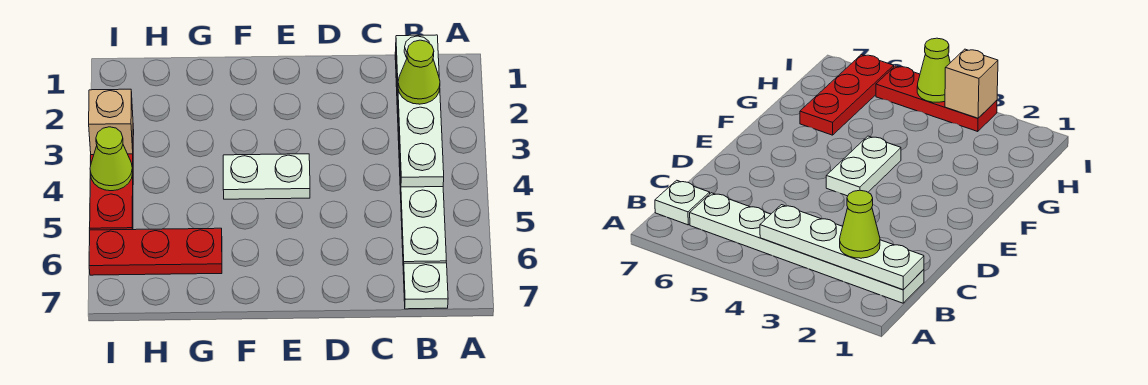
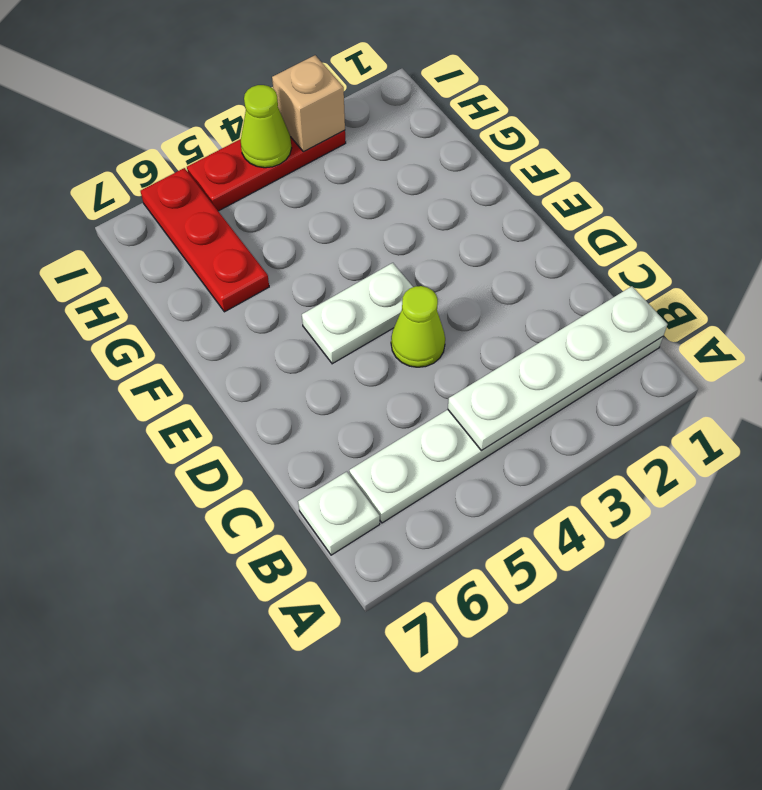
lime cone B2 level 3 -> lime cone D4 level 1
white plate E4:F4 level 1 -> white plate E4:E5 level 1

